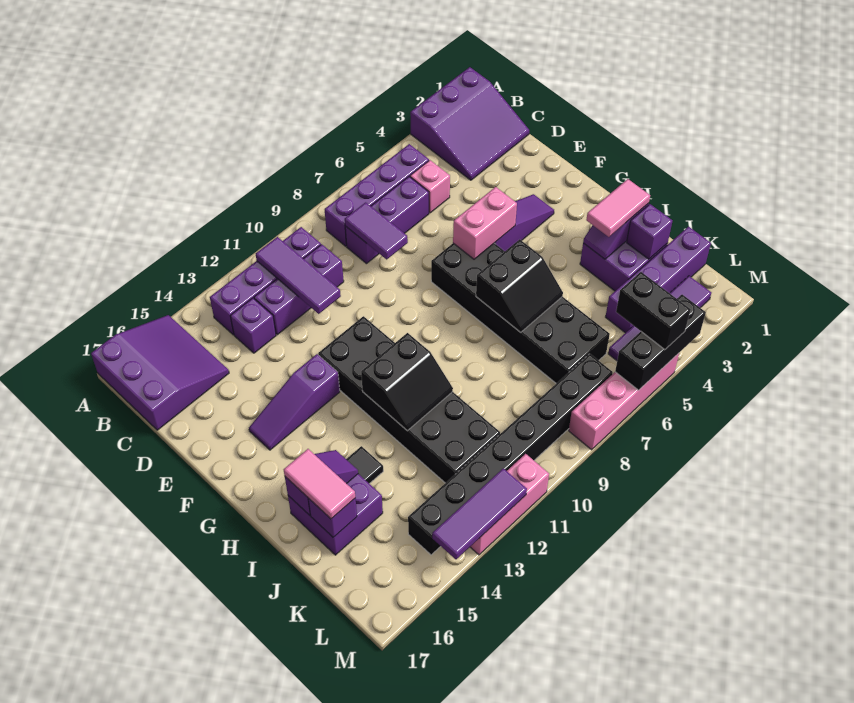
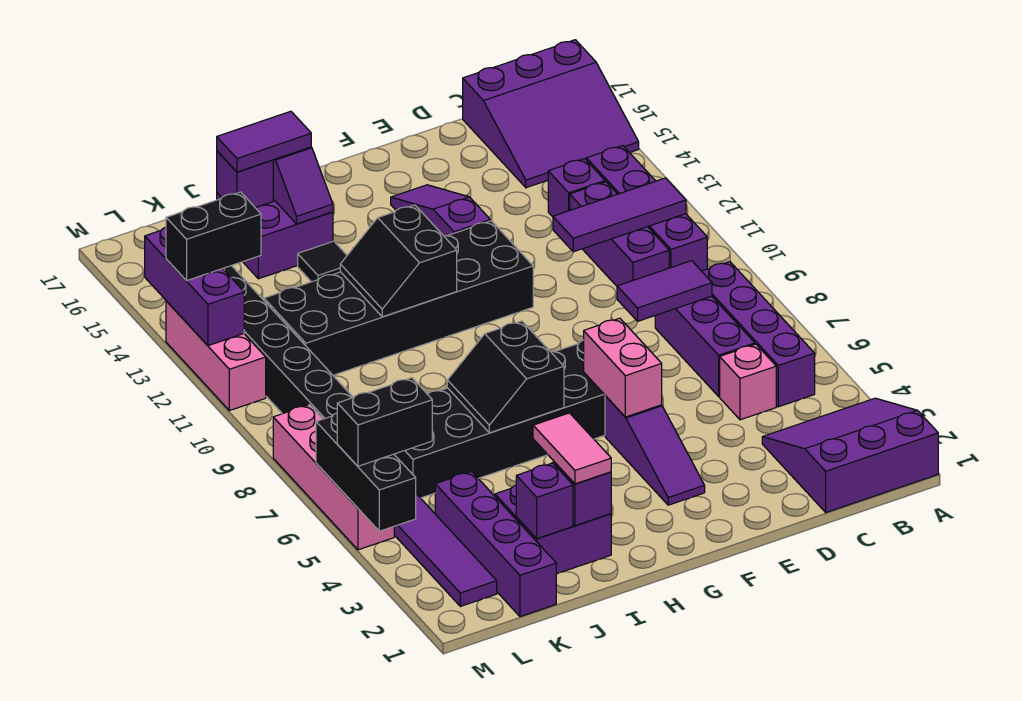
purple slope A1:C3 level 1 top A -> purple slope A1:C3 level 1 top 1
pink tile I16:J16 level 3 -> purple tile I16:J16 level 3
none -> black brick L13:M13 level 3
purple tile M12:M14 level 2 -> purple brick M12:M14 level 2

